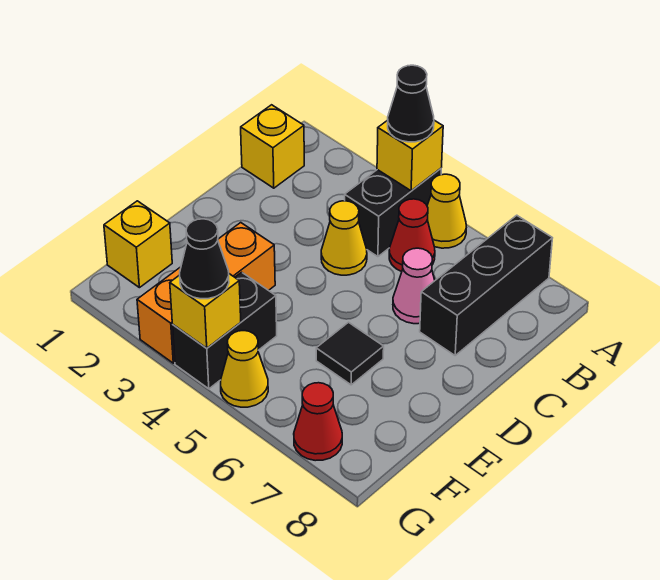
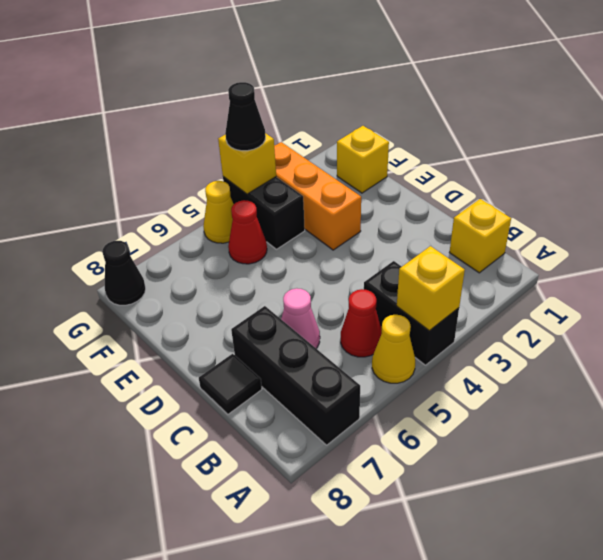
black cone A4 level 3 -> black cone G8 level 1
yellow cone C4 level 1 -> none
black tile E6 level 1 -> black tile C8 level 1
red cone G7 level 1 -> red cone F5 level 1

